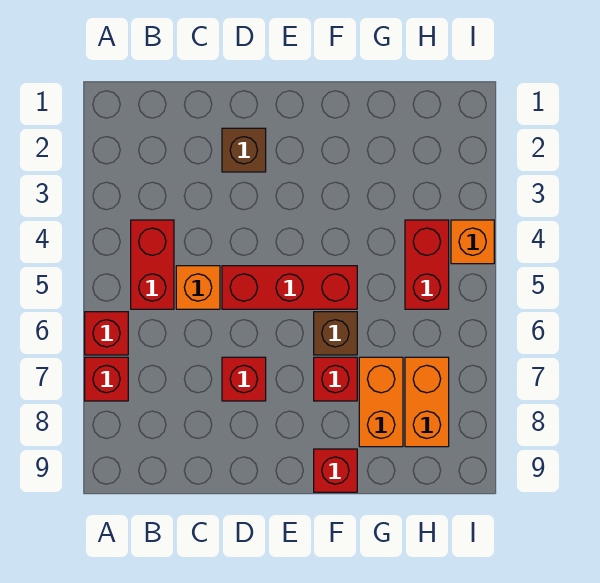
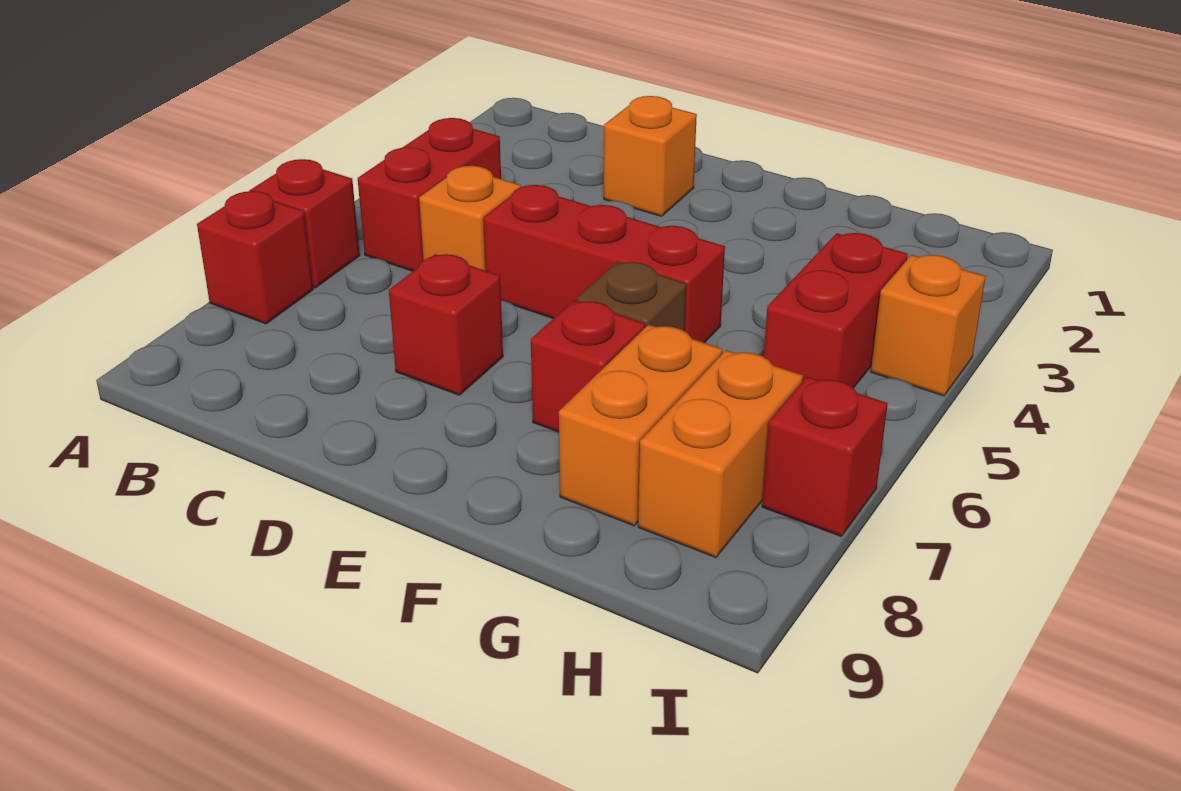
brown brick D2 level 1 -> orange brick D2 level 1
red brick F9 level 1 -> red brick I7 level 1

